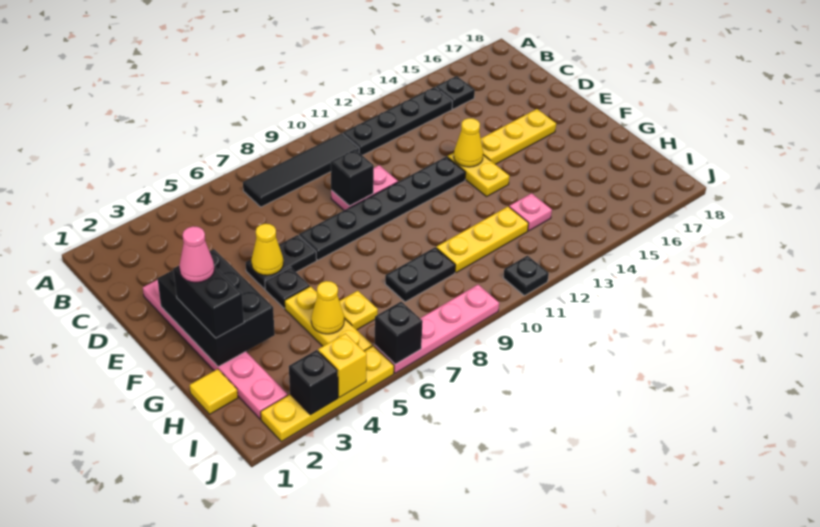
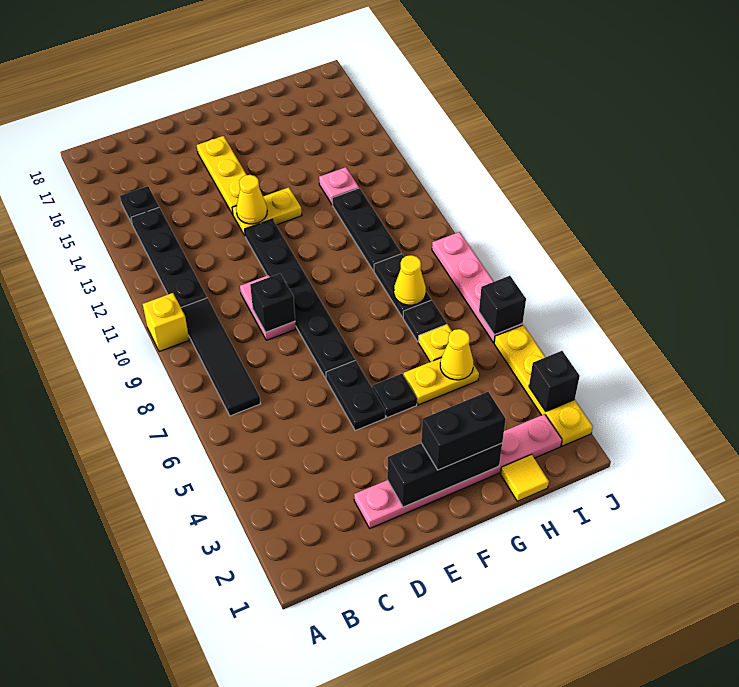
black brick E2:G3 level 2 -> black brick E2:G2 level 2
yellow cone E5 level 2 -> yellow cone H8 level 2
pink cone F2 level 4 -> none
yellow plate G5:I5 level 1 -> yellow plate G5:H5 level 1
yellow plate H10:H12 level 1 -> black plate H10:H12 level 1
yellow brick J4 level 2 -> yellow brick A10 level 1
black plate J11 level 1 -> black plate H7 level 1

